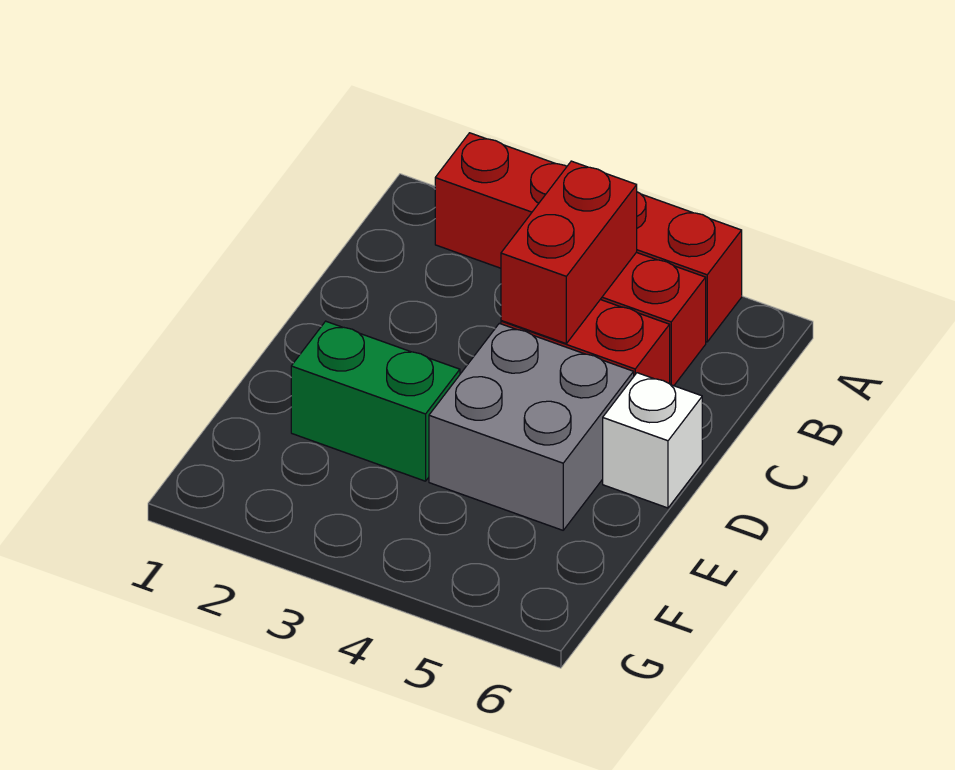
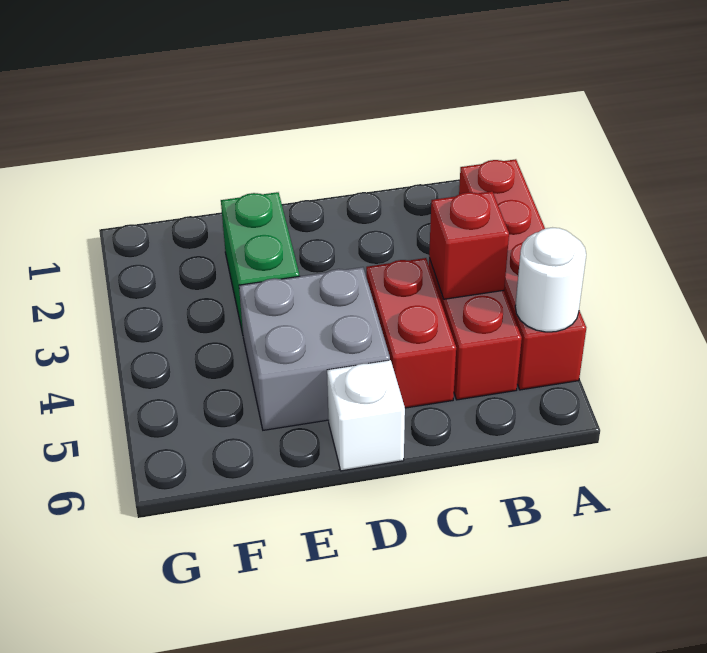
none -> white round brick A5 level 2
red brick B4:C4 level 2 -> red brick B4 level 2

